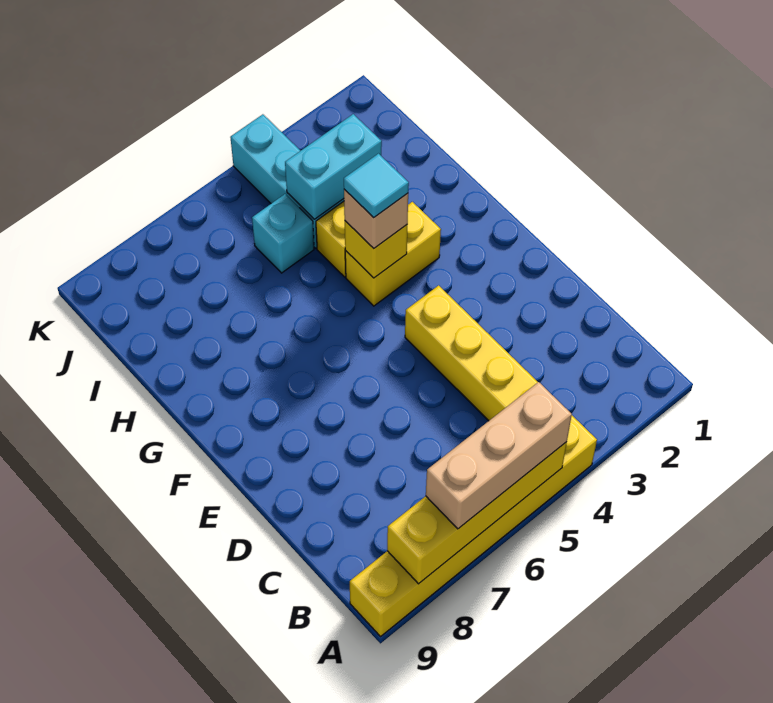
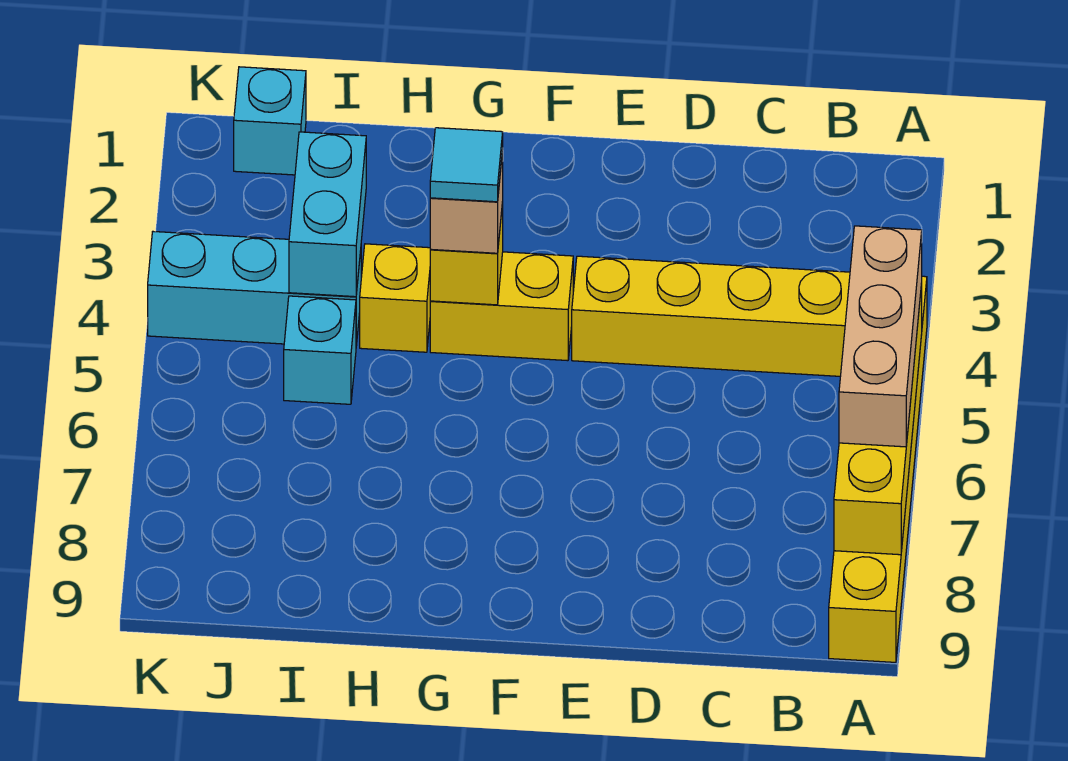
yellow brick G3:G4 level 1 -> yellow brick F4:G4 level 1
none -> cyan brick J1 level 1

